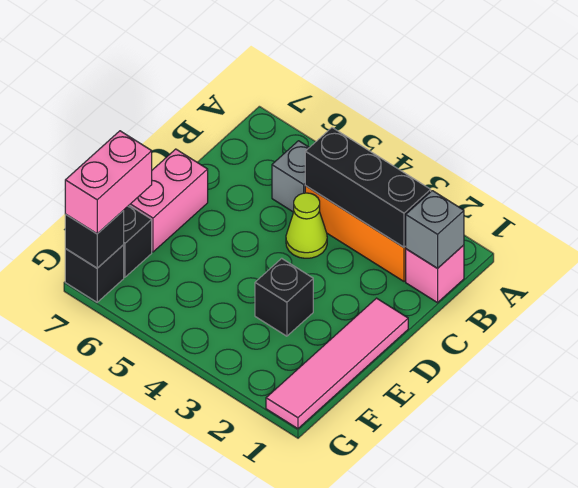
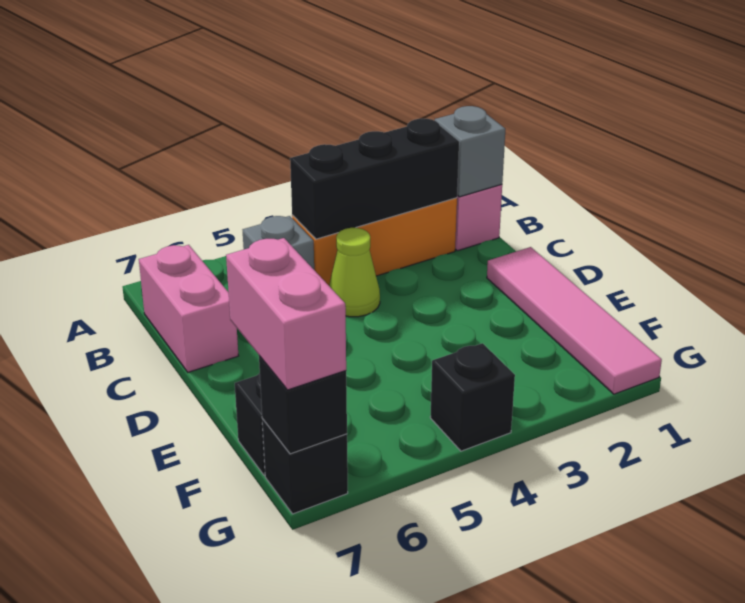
pink brick D7:E7 level 1 -> pink brick B7:C7 level 1
black brick E3 level 1 -> black brick G4 level 1

